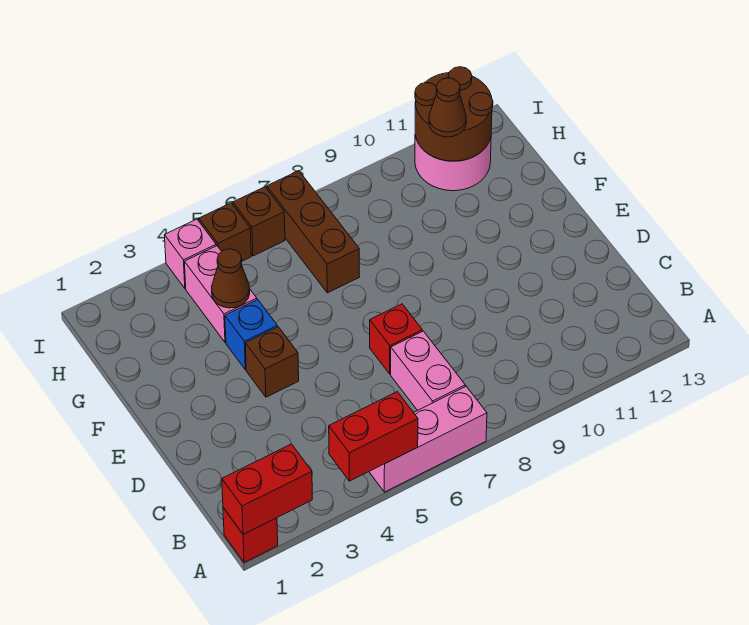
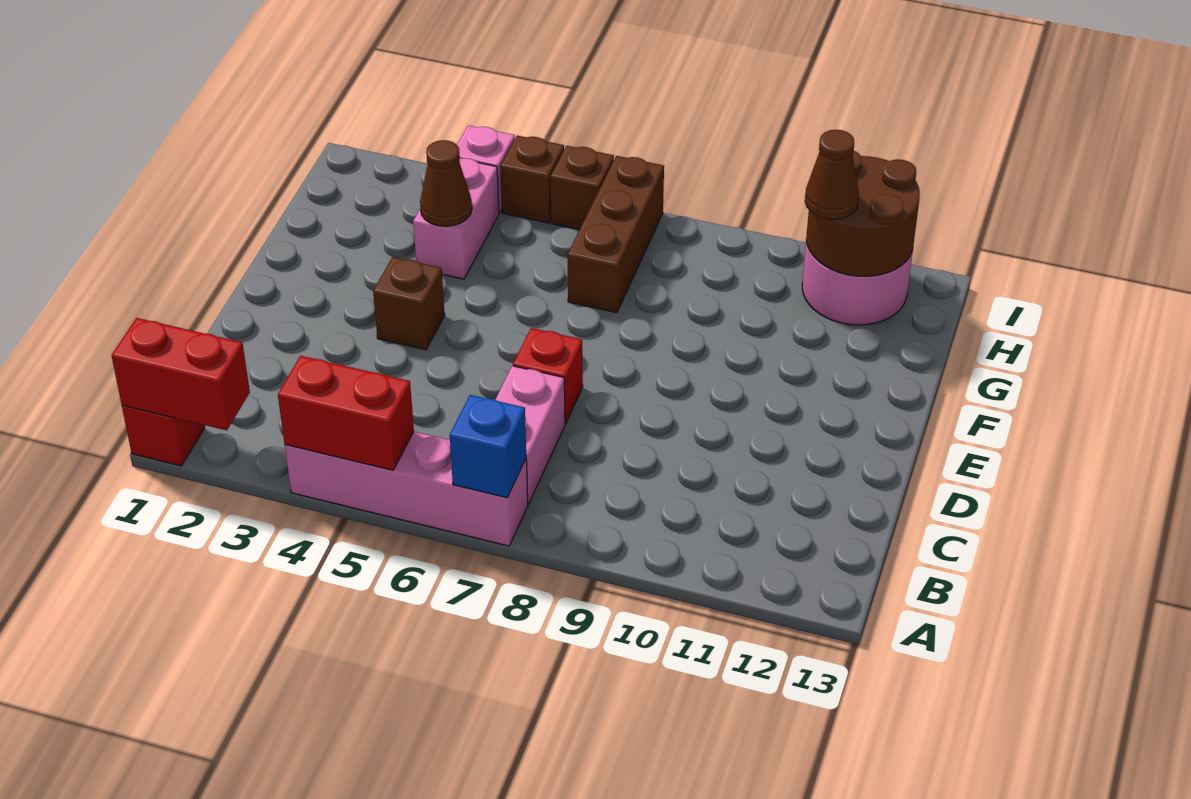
pink brick A5:A7 level 1 -> pink brick A4:A7 level 1
blue brick F4 level 1 -> blue brick A7 level 2

